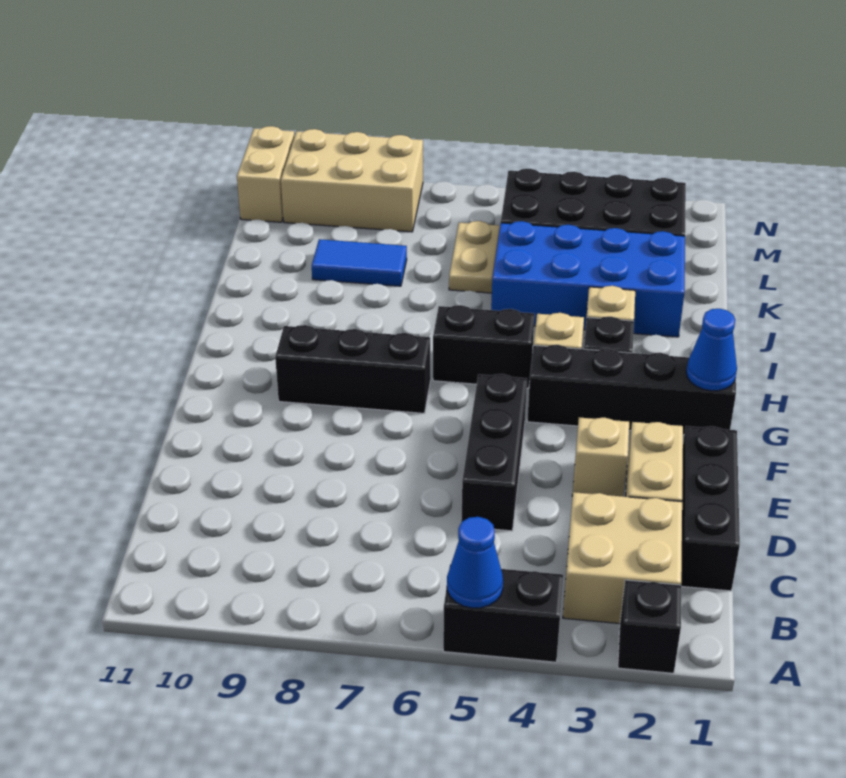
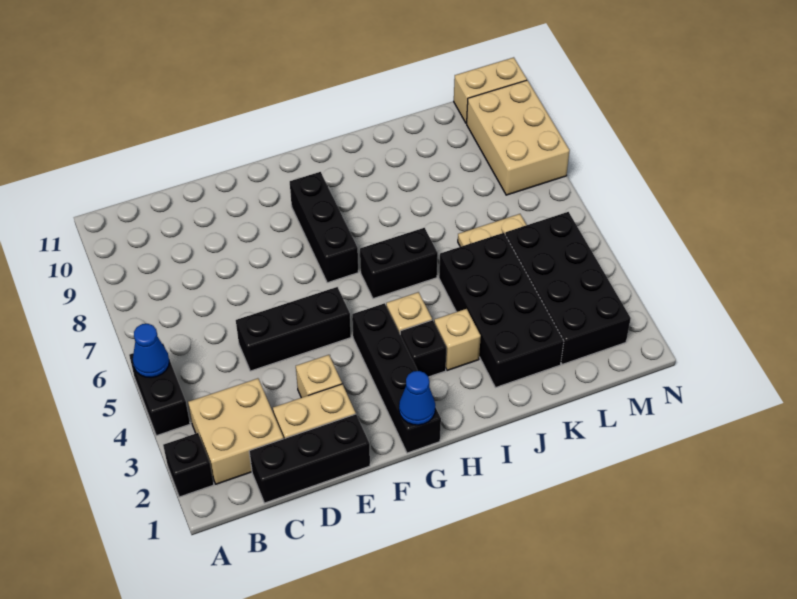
black brick H5:H6 level 1 -> black brick H6:I6 level 1
blue brick J2:K5 level 1 -> black brick J2:K5 level 1
blue tile K8:K9 level 1 -> none

